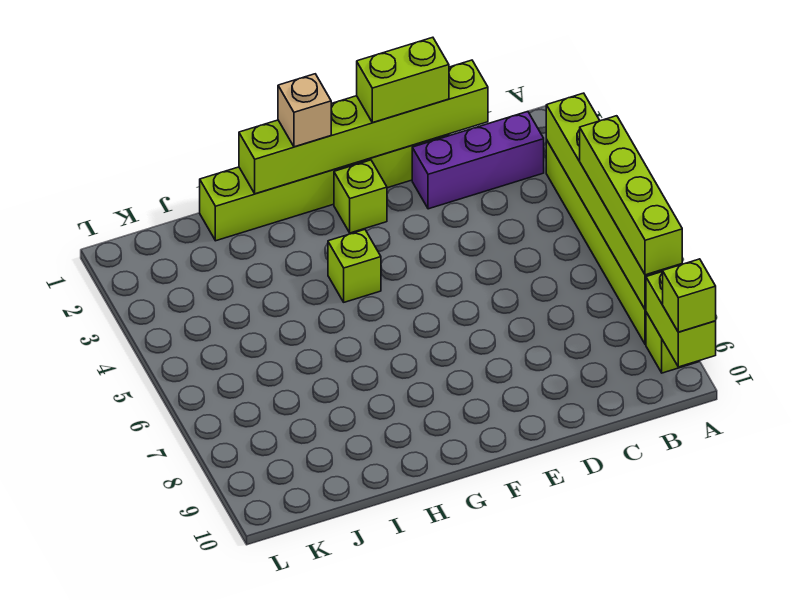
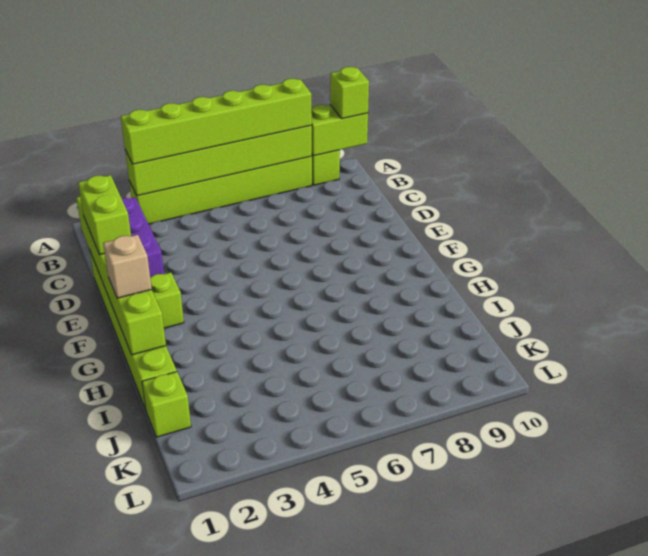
lime brick A5:A8 level 3 -> lime brick A3:A8 level 3
lime brick G4 level 1 -> lime brick J1 level 1

